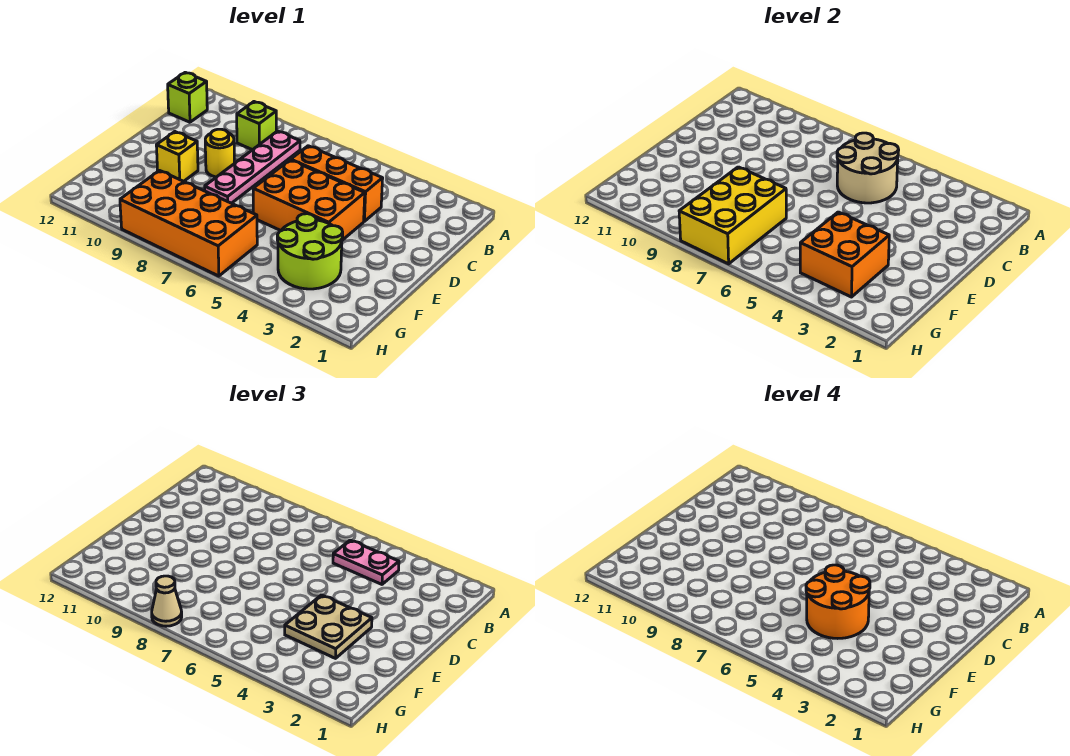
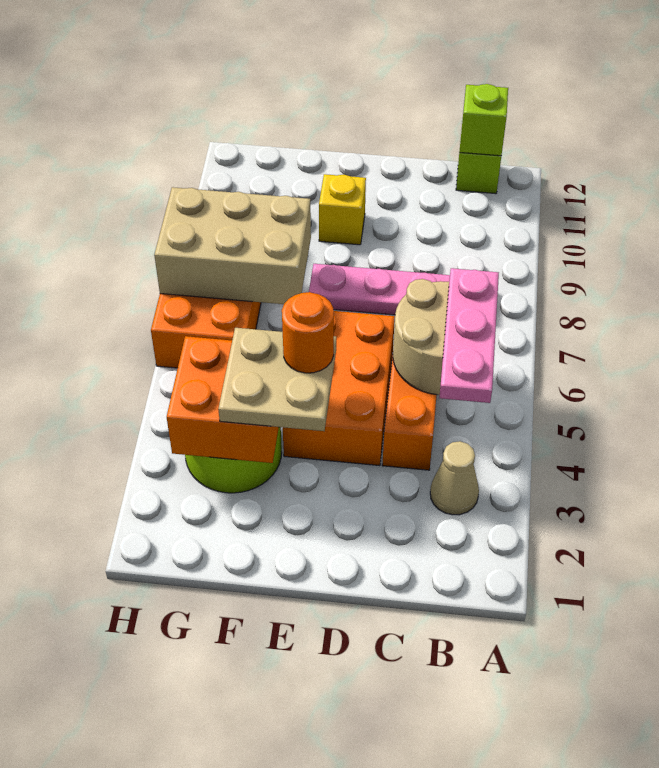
pink plate B4:B5 level 3 -> pink plate B4:B6 level 3
lime brick B9 level 1 -> lime brick B12 level 2
yellow round brick D9 level 1 -> none
orange round brick E4:F5 level 4 -> orange round brick E4 level 4
yellow brick F7:H8 level 2 -> tan brick F7:H8 level 2
tan cone H8 level 3 -> tan cone B3 level 1

